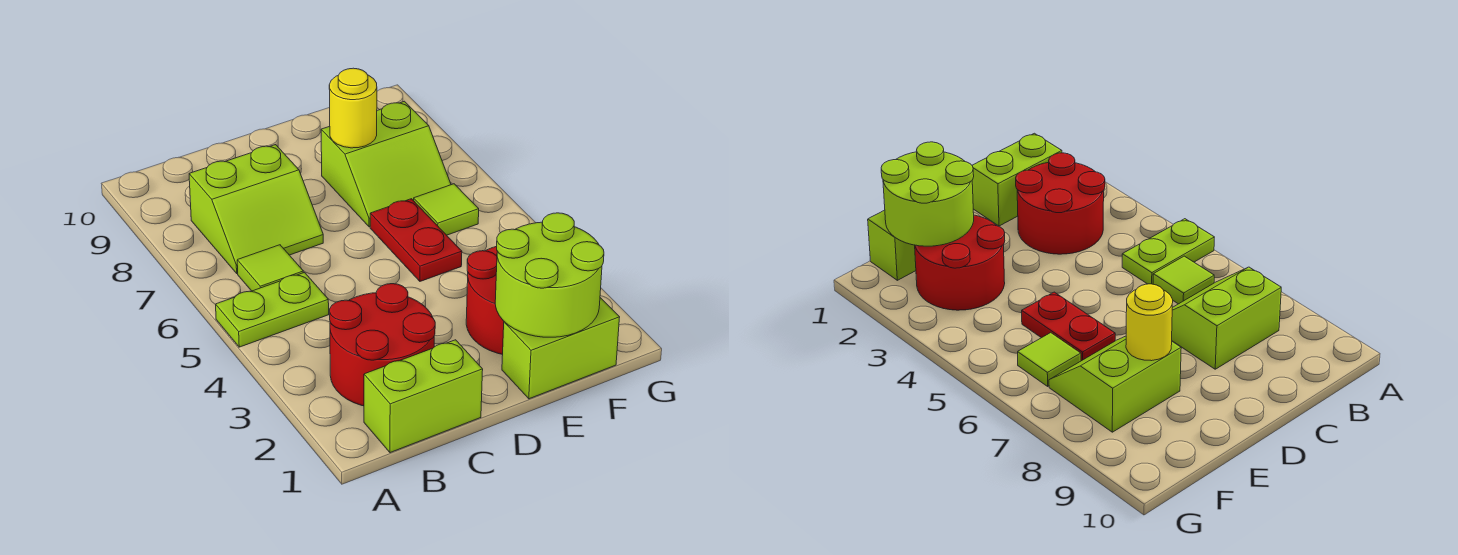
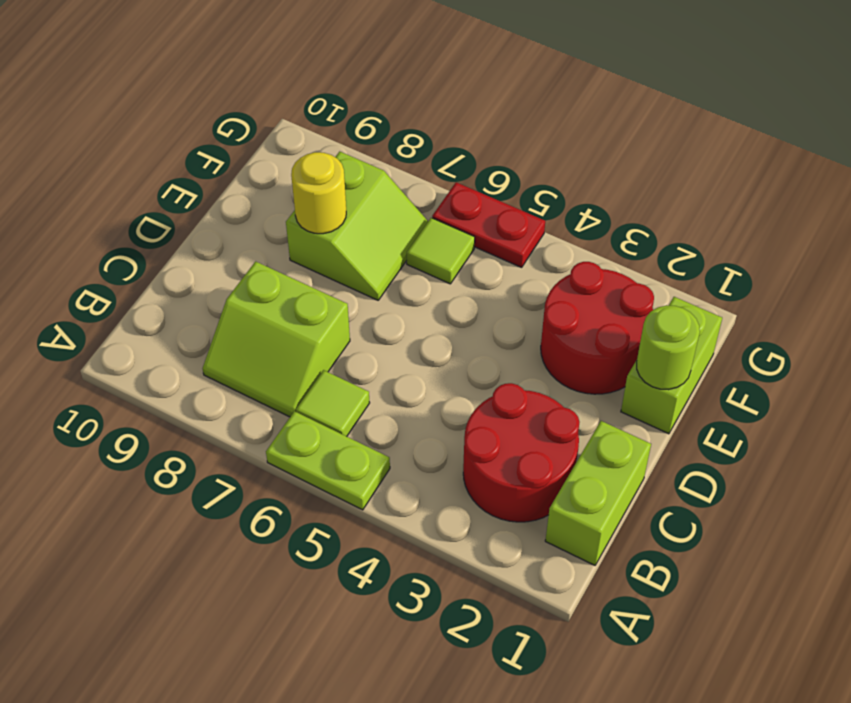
lime plate A5:B5 level 1 -> lime plate A5:A6 level 1
lime slope B7:C8 level 1 top 8 -> lime slope B7:C8 level 1 top C
lime round brick E1:F2 level 2 -> lime round brick E1 level 2
red plate E5:E6 level 1 -> red plate G5:G6 level 1

